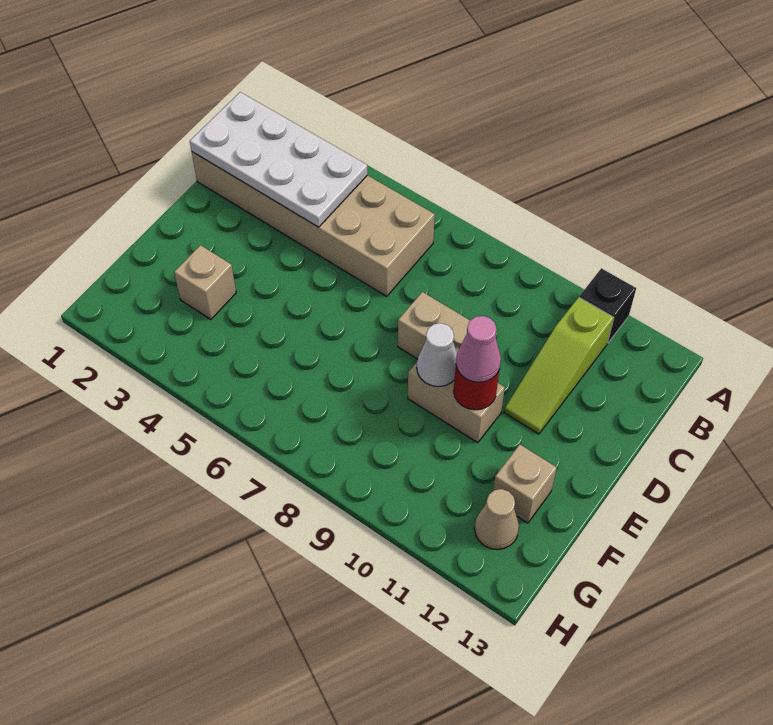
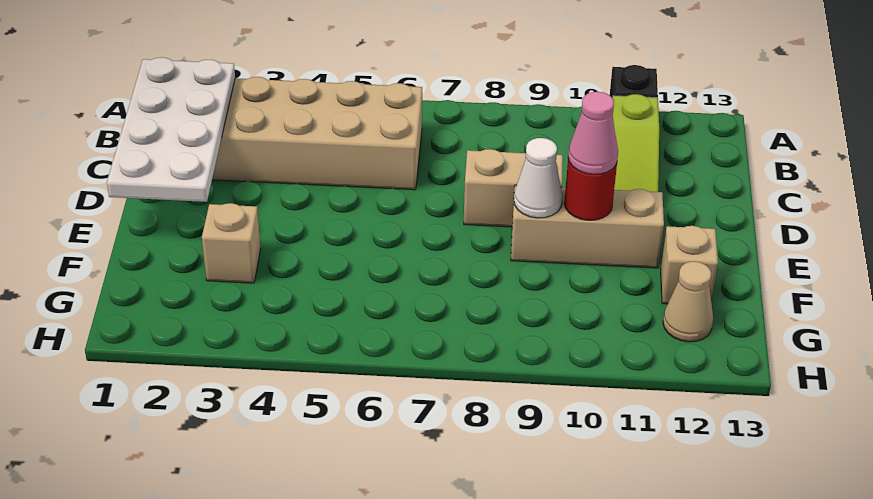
white plate B1:C4 level 2 -> white plate B1:E2 level 2
tan brick E9:E10 level 1 -> tan brick E9:E11 level 1

